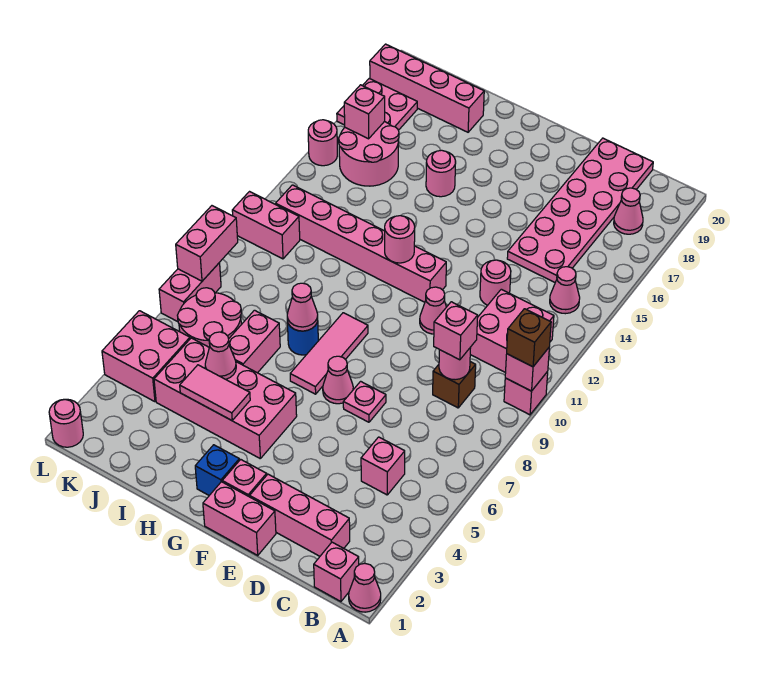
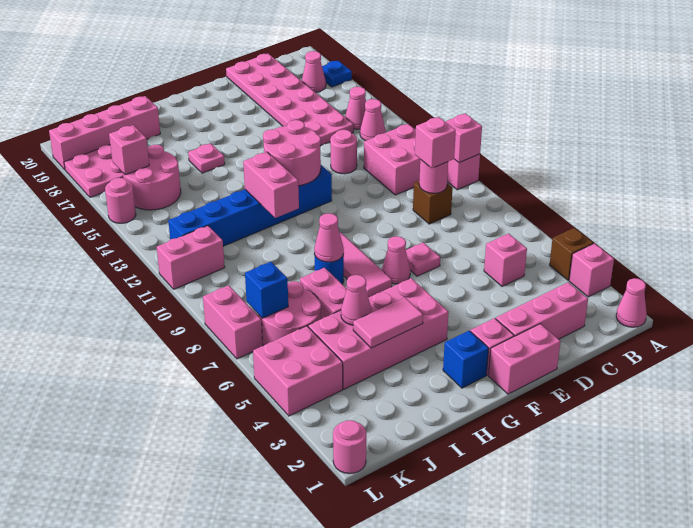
brown brick A10 level 3 -> brown brick A4 level 1
none -> blue plate A18 level 1
pink brick B1 level 1 -> pink brick A3 level 1
pink cone E11 level 1 -> pink cone B15 level 1
pink brick F12:K12 level 1 -> blue brick F12:K12 level 1
pink round brick G12 level 2 -> pink round brick F12:G13 level 2
pink round brick H16 level 1 -> pink plate H16 level 1
none -> blue brick K7 level 2
pink brick L8:L9 level 2 -> pink brick H11:H12 level 2

